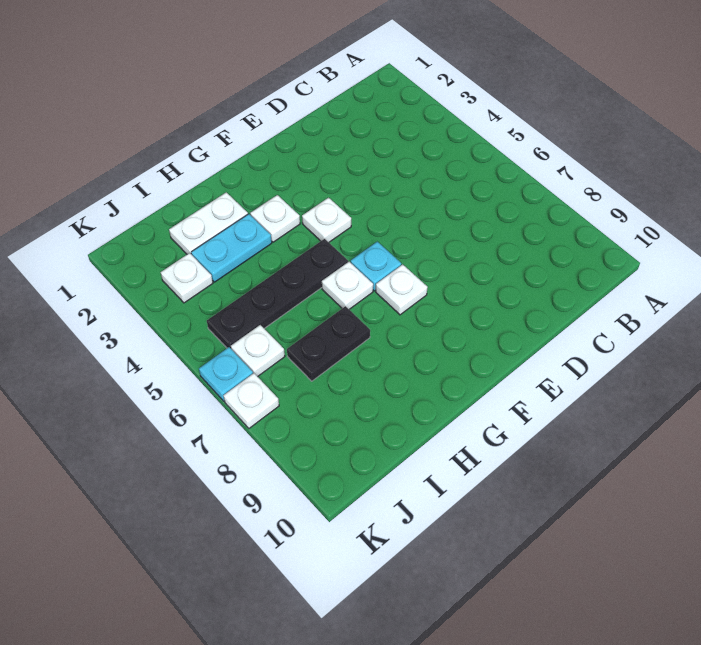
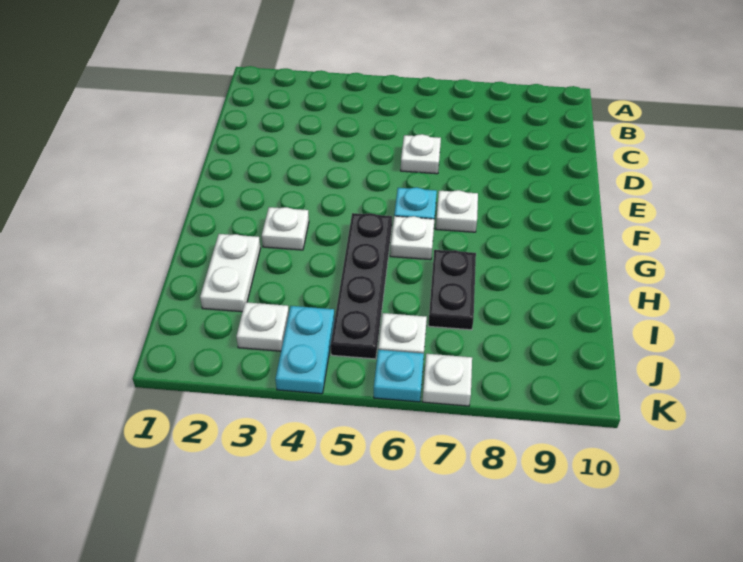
white plate F4 level 1 -> white plate D6 level 1
cyan plate H3:I3 level 1 -> cyan plate J4:K4 level 1

